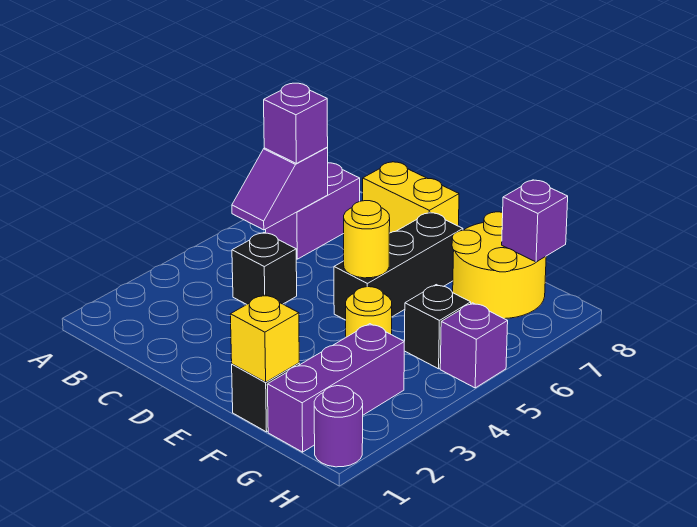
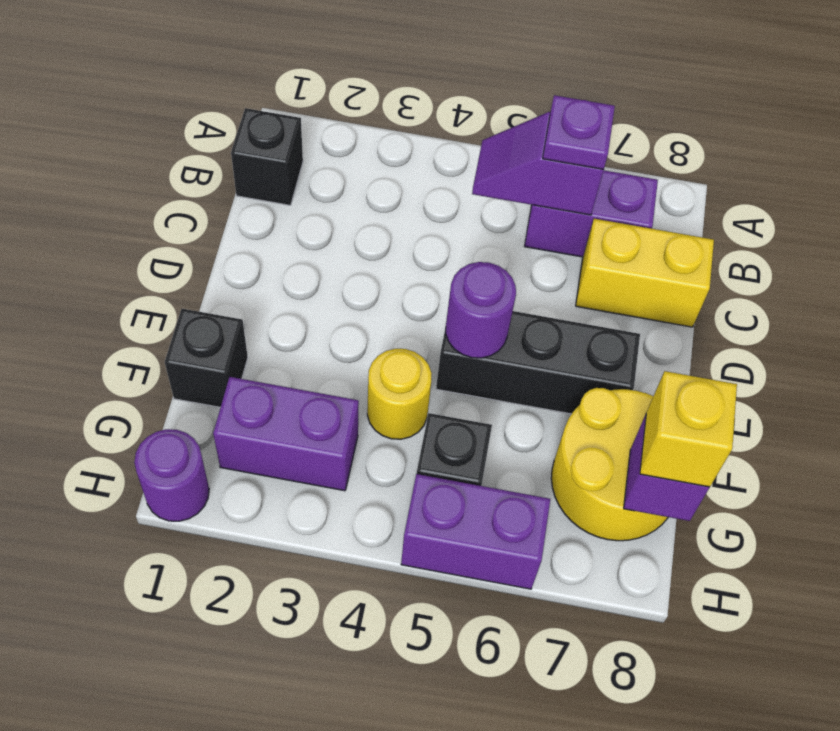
purple brick B6 level 3 -> purple plate B6 level 3
black brick C4 level 1 -> black brick B1 level 1
yellow brick C8:D8 level 1 -> yellow brick C7:C8 level 1
yellow round brick E5 level 2 -> purple round brick E5 level 2
yellow brick F1 level 2 -> yellow brick G8 level 3
purple brick G1:G3 level 1 -> purple brick G2:G3 level 1
purple brick H5 level 1 -> purple brick H5:H6 level 1

